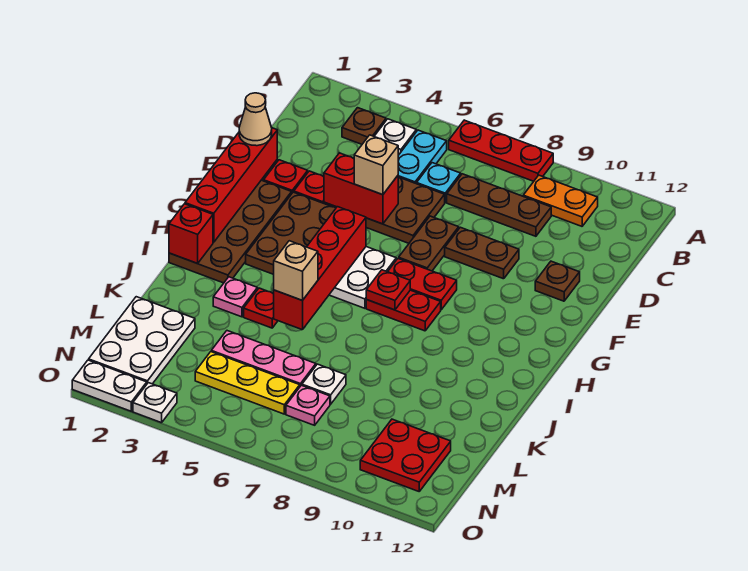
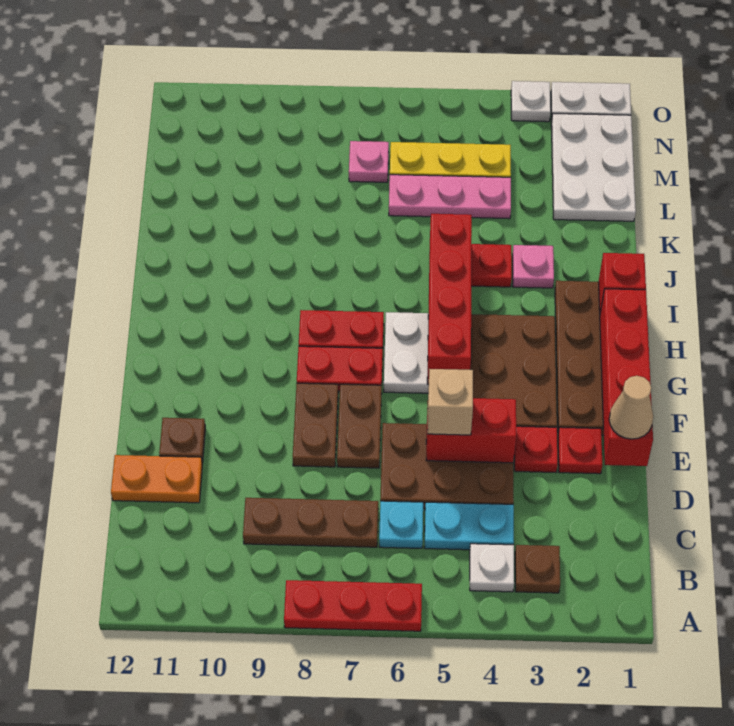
cyan plate B5:C5 level 1 -> cyan plate C4:C5 level 1
orange plate B9:B10 level 1 -> orange plate D11:D12 level 1
brown plate E8:E9 level 1 -> brown plate E8:F8 level 1
red plate H7 level 2 -> none
tan brick J5 level 3 -> none
white plate L7 level 1 -> none
red plate M10:N11 level 1 -> none

